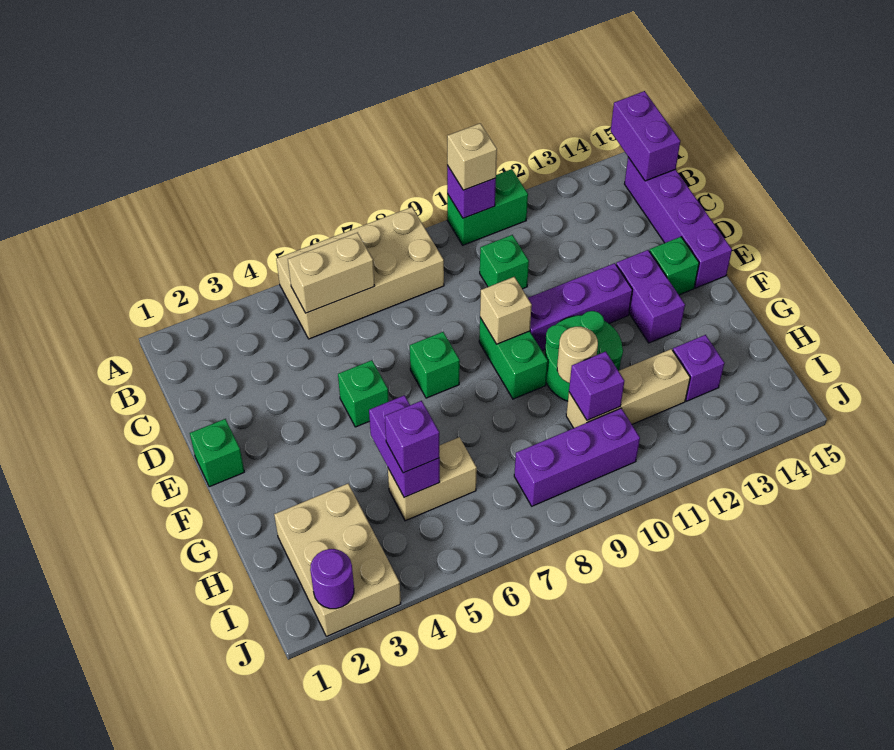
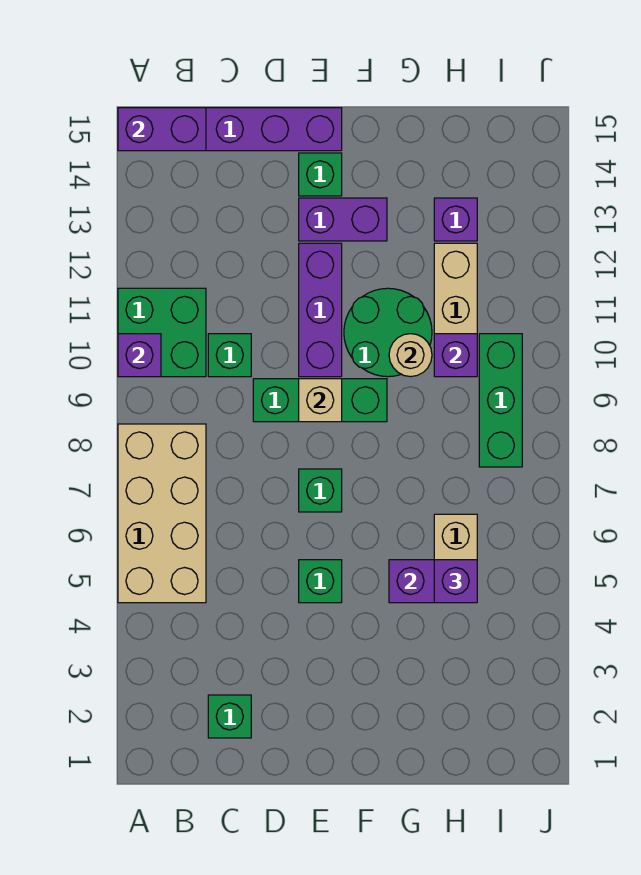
green brick A10:A11 level 1 -> green brick A10:B11 level 1
tan brick A10 level 3 -> none
tan brick B5:B6 level 2 -> none
green brick E1 level 1 -> green brick C2 level 1
green brick E9:F9 level 1 -> green brick D9:F9 level 1
tan brick H2:J3 level 1 -> none
purple brick I8:I10 level 1 -> green brick I8:I10 level 1
purple round brick J2 level 2 -> none

